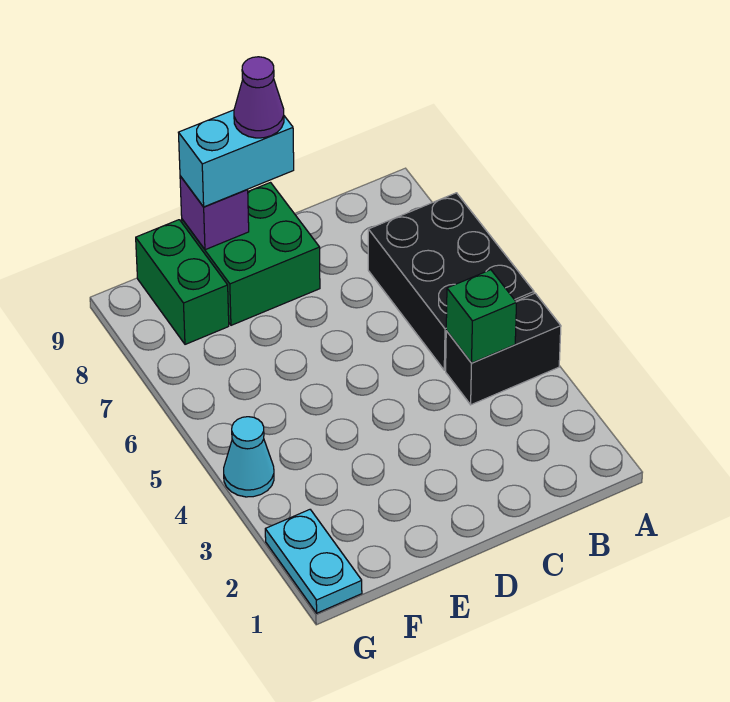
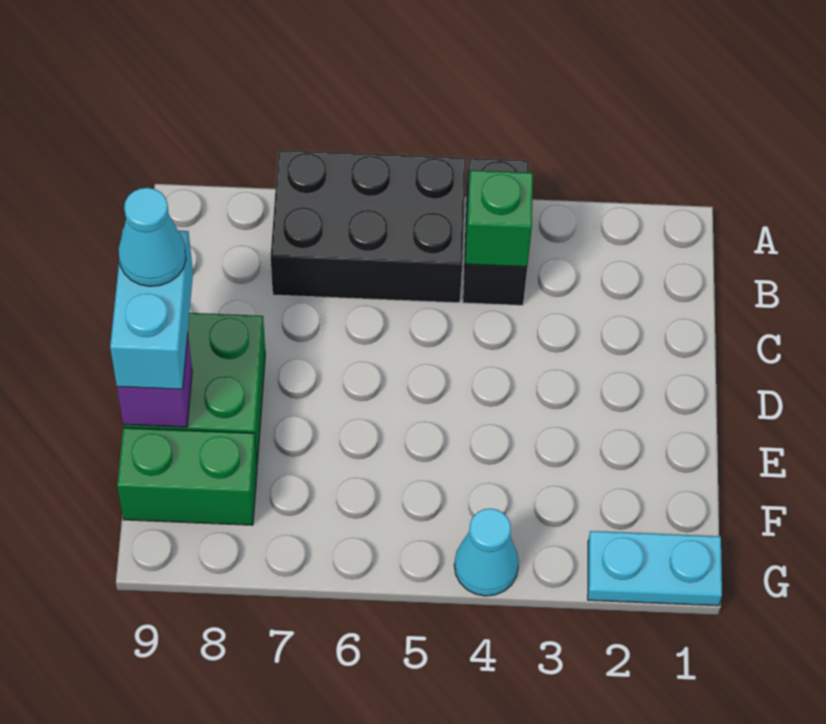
purple cone D9 level 4 -> cyan cone D9 level 4

